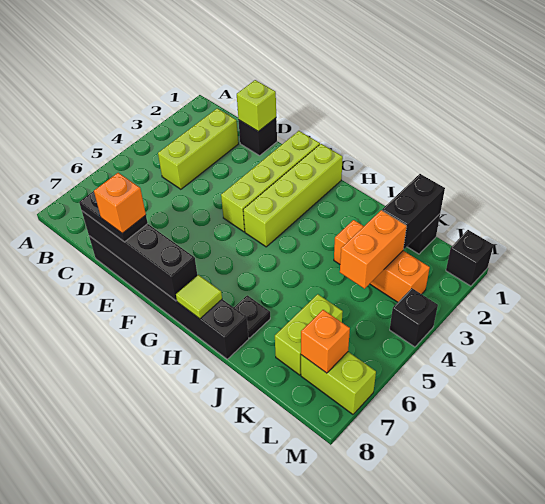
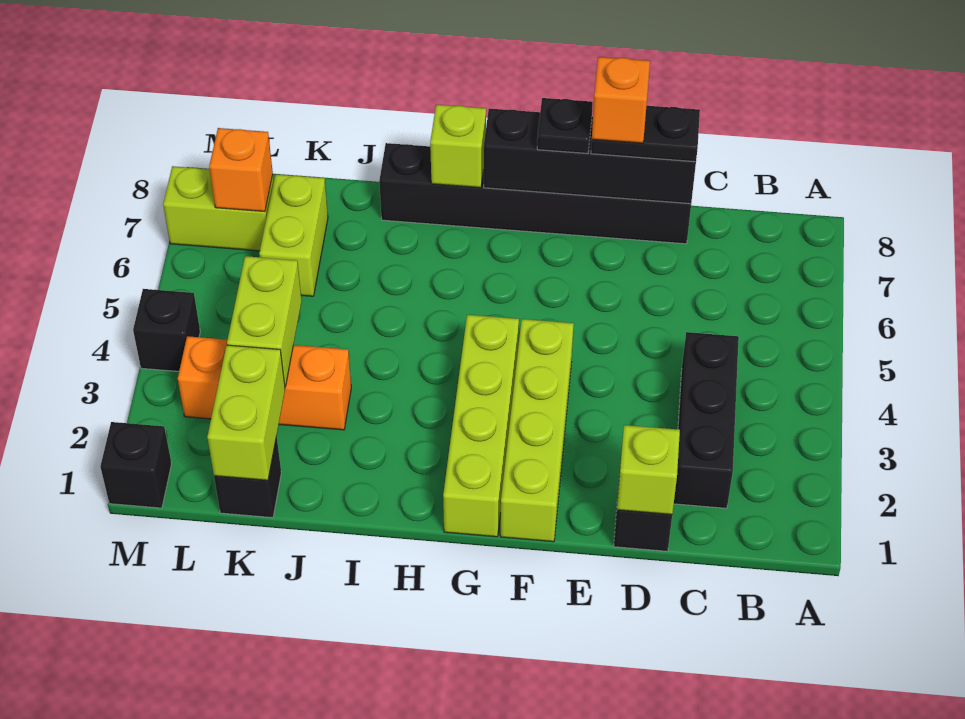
lime brick C2:C4 level 1 -> black brick C2:C4 level 1
lime tile H8 level 2 -> lime brick H8 level 2
black plate I7 level 1 -> black plate F8 level 3
black brick K1:K2 level 2 -> lime brick K1:K2 level 2
orange brick K3:K4 level 2 -> lime brick K3:K4 level 2

